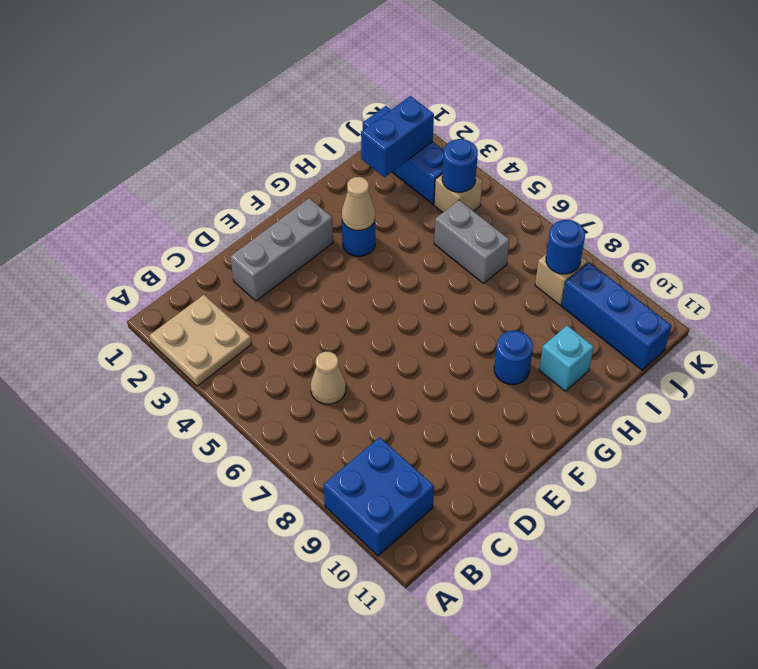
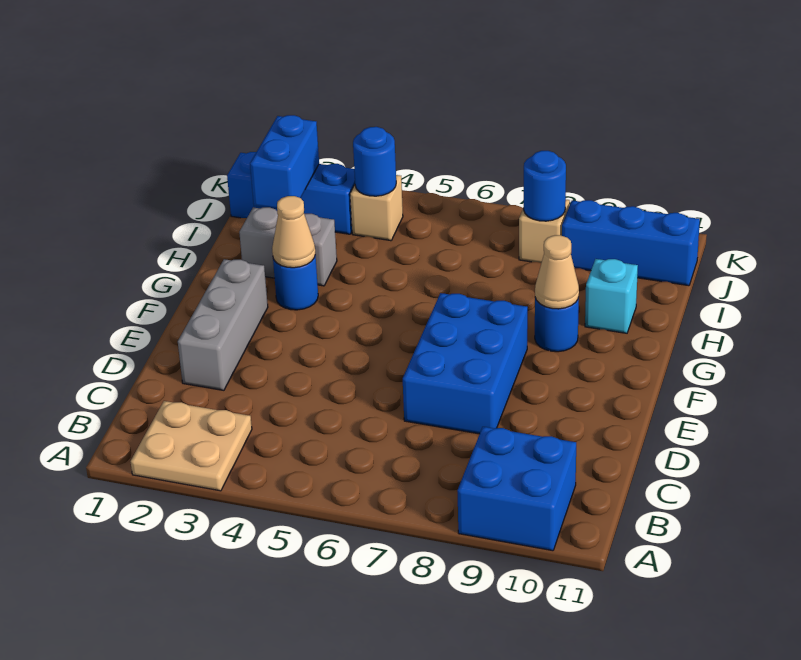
tan cone C6 level 1 -> tan cone G9 level 2
none -> blue brick D7:F8 level 1
grey brick I5:I6 level 1 -> grey brick H2:H3 level 1

